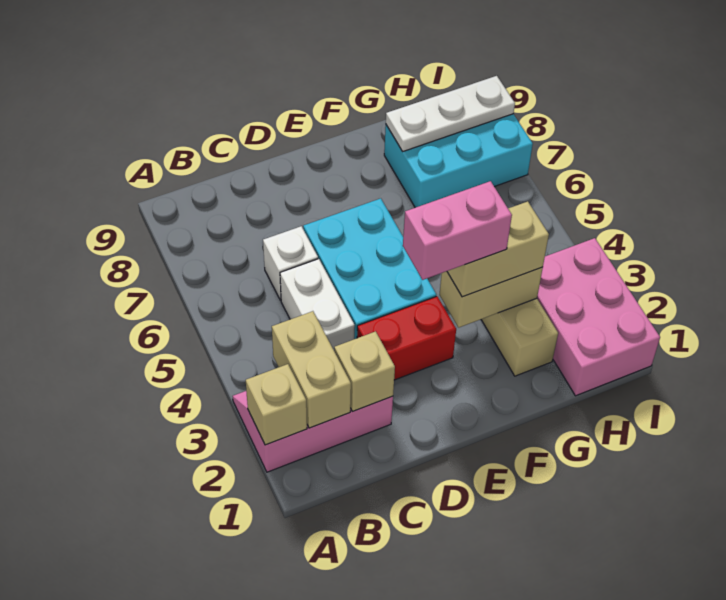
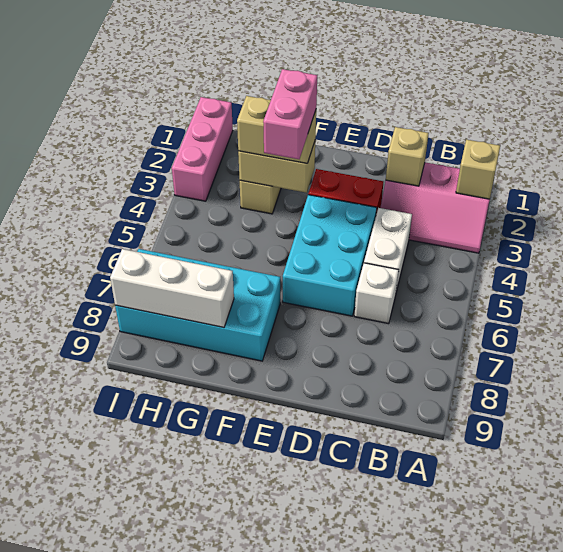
tan brick B2:B3 level 2 -> none
pink brick E3:F3 level 4 -> pink brick F3:F4 level 4
cyan brick G7:I8 level 1 -> cyan brick F7:I8 level 1
white plate G8:I8 level 2 -> white brick G8:I8 level 2
pink brick H1:I3 level 1 -> pink brick I1:I3 level 1

